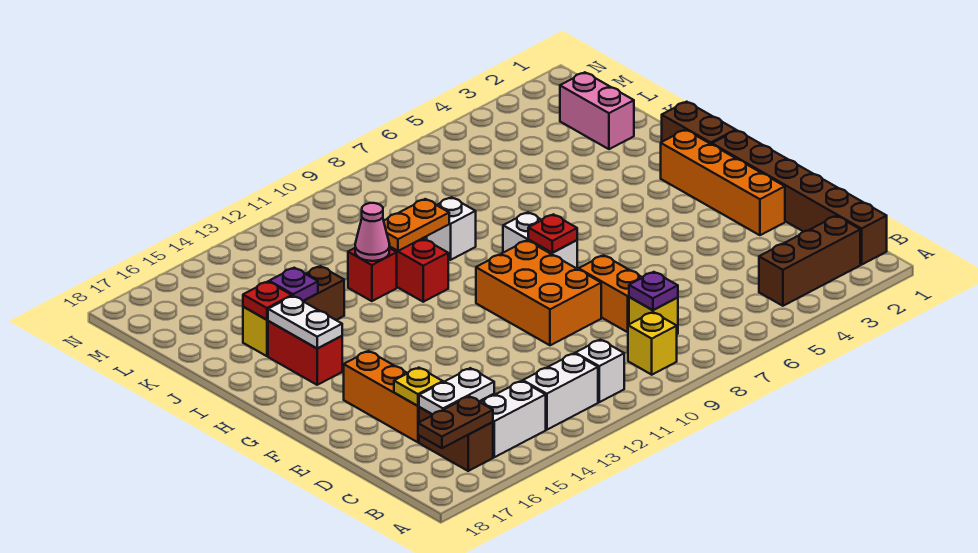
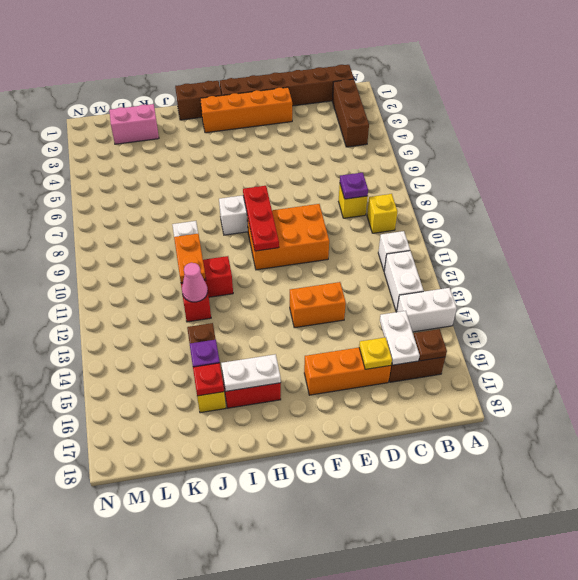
white brick B14:B15 level 1 -> white brick A14:B14 level 1
brown plate B16:B17 level 2 -> brown plate B16 level 2
orange brick D8:E8 level 1 -> orange brick E13:F13 level 1
red plate G8 level 2 -> red plate G8:G10 level 2

